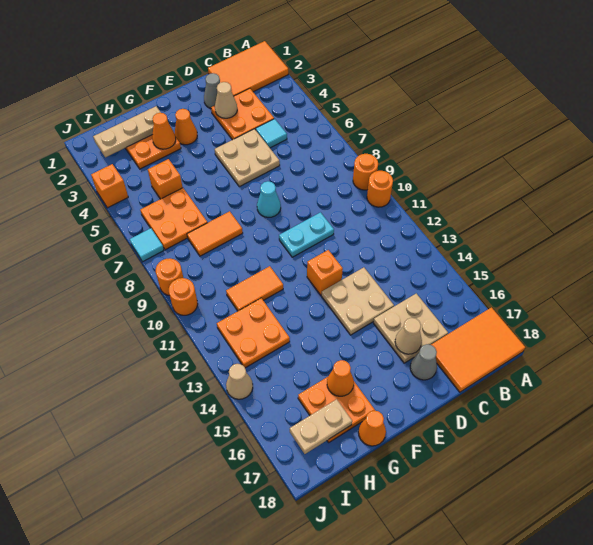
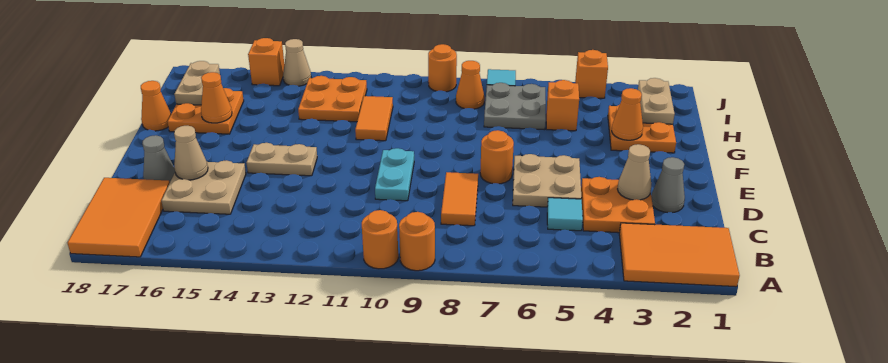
orange tile A1:C2 level 1 -> orange tile A1:B3 level 1
tan plate D13:E14 level 1 -> tan plate E13:E14 level 1
cyan cone E8 level 1 -> none
orange brick E12 level 1 -> orange brick J15 level 1
orange cone F3 level 1 -> orange cone I8 level 1
tan plate G2:I2 level 2 -> tan plate H2:I2 level 2
orange tile G8:H8 level 1 -> orange tile C8:D8 level 1
orange plate H6:I7 level 1 -> grey plate H6:I7 level 1
orange round brick J10 level 1 -> orange round brick E7 level 1

